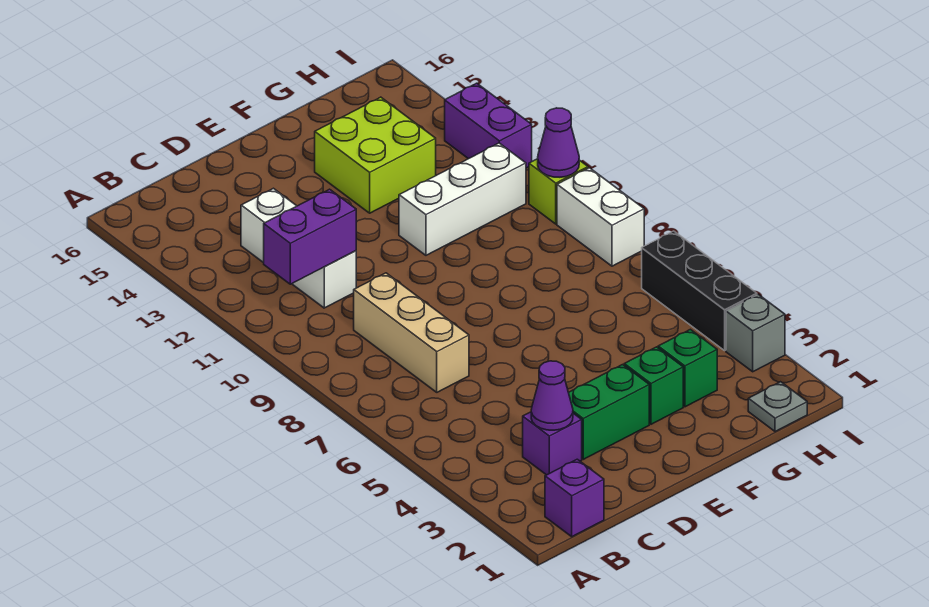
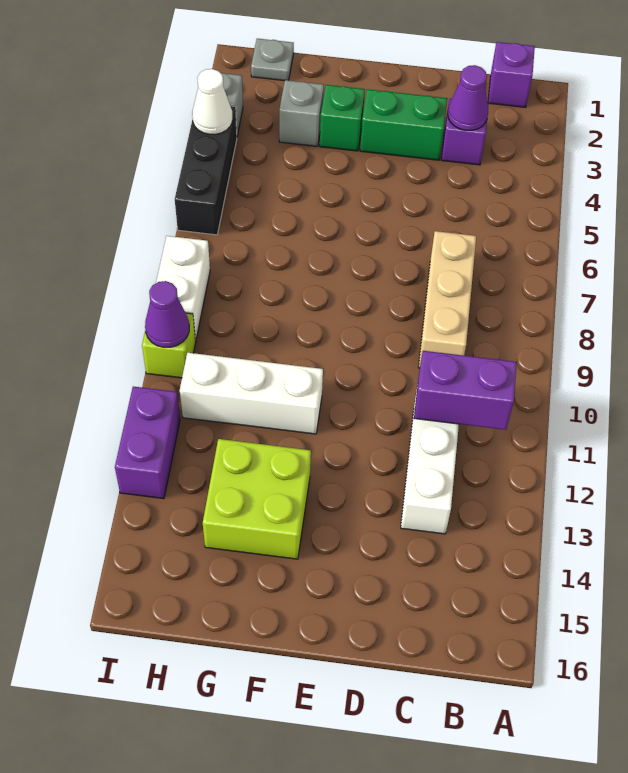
green brick G3 level 1 -> grey brick G3 level 1
none -> white cone I4 level 2

